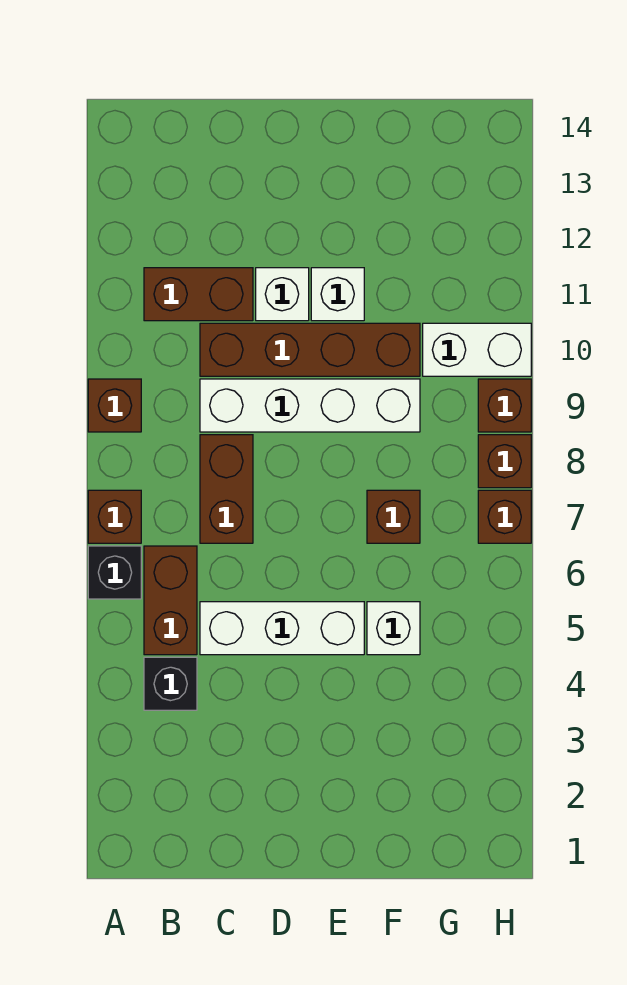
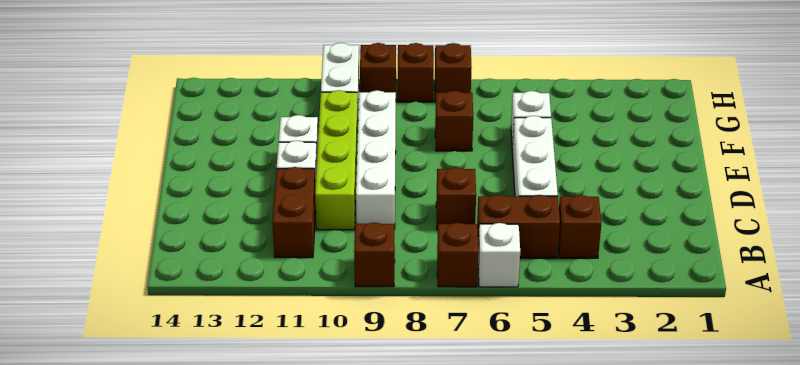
black brick A6 level 1 -> white brick A6 level 1
black brick B4 level 1 -> brown brick B4 level 1
brown brick C7:C8 level 1 -> brown brick C7 level 1
brown brick C10:F10 level 1 -> lime brick C10:F10 level 1

